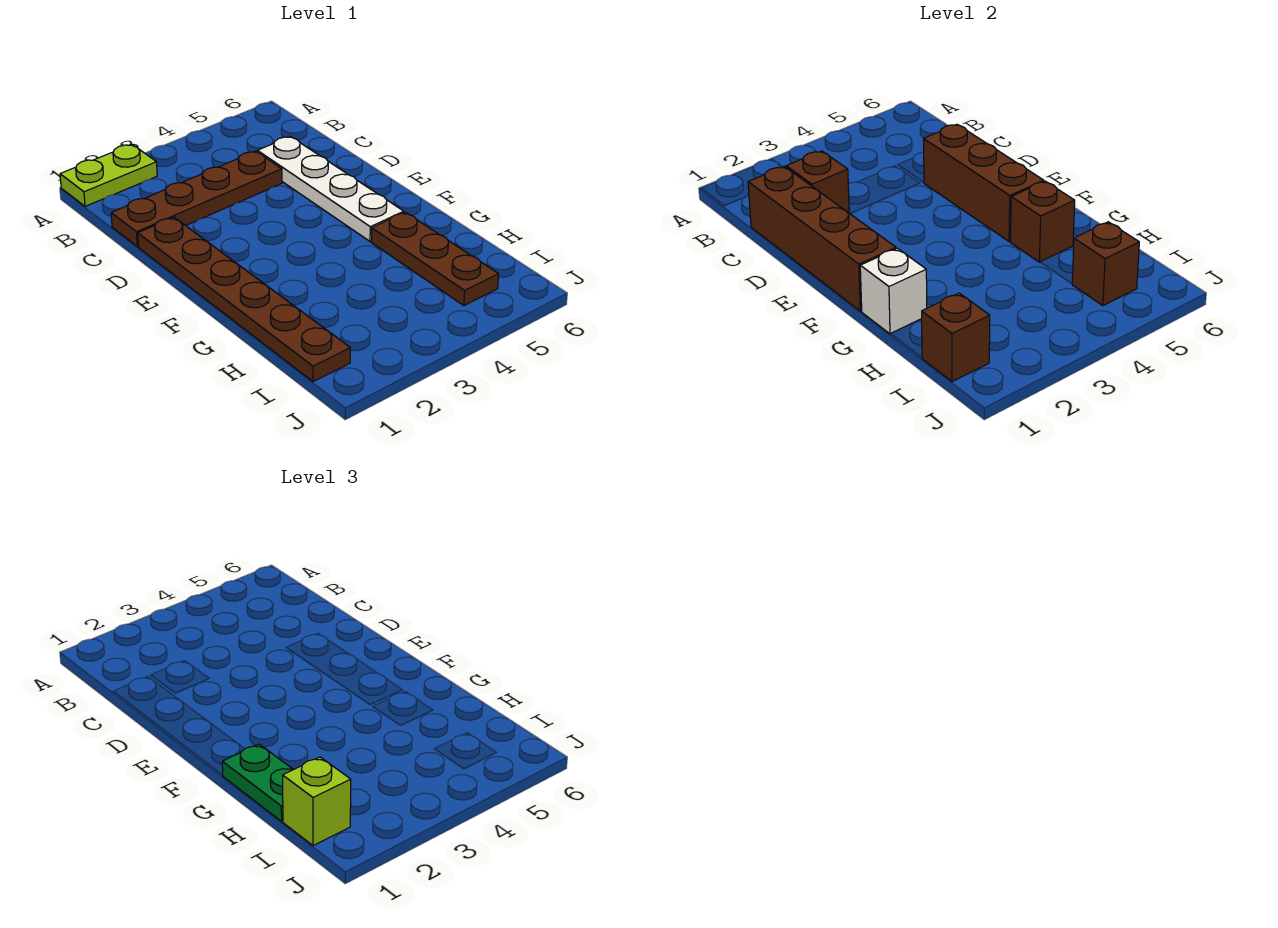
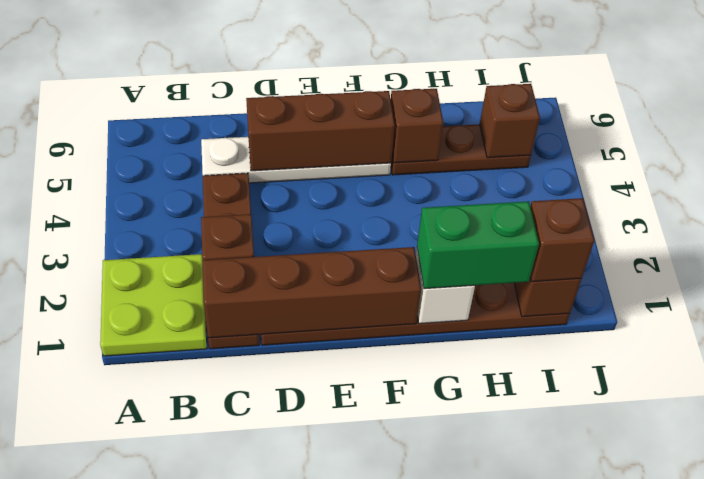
lime plate A1:A2 level 1 -> lime plate A1:B2 level 1
green plate G1:H1 level 3 -> green brick G1:H1 level 3
lime brick I1 level 3 -> brown brick I1 level 3

